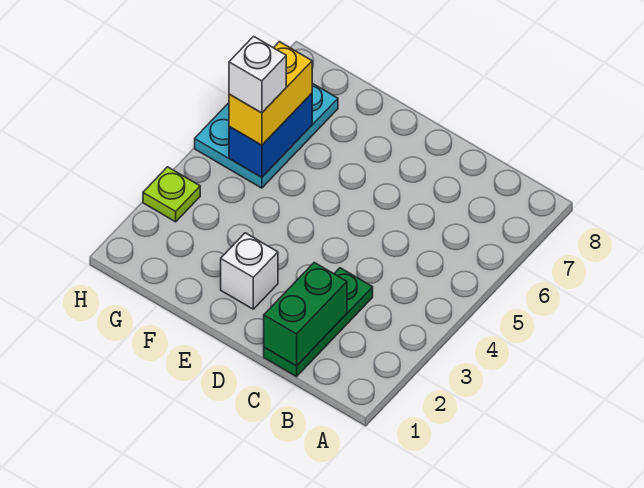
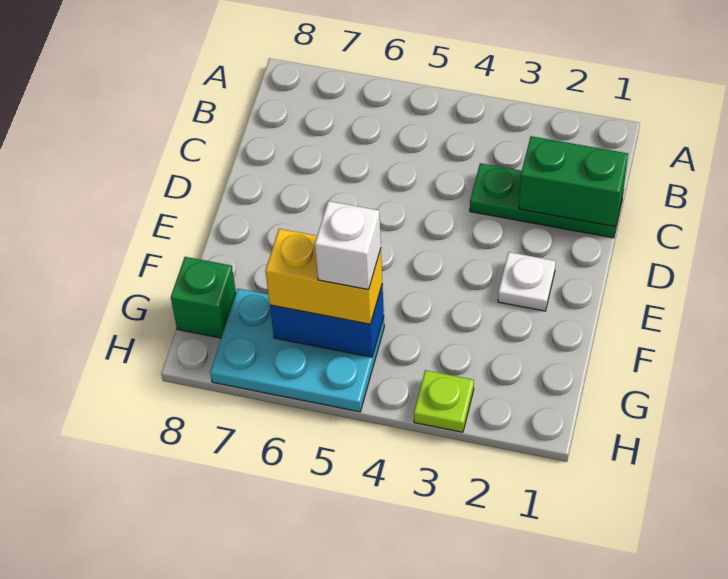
white brick E2 level 1 -> white plate E2 level 1
none -> green brick G8 level 1

